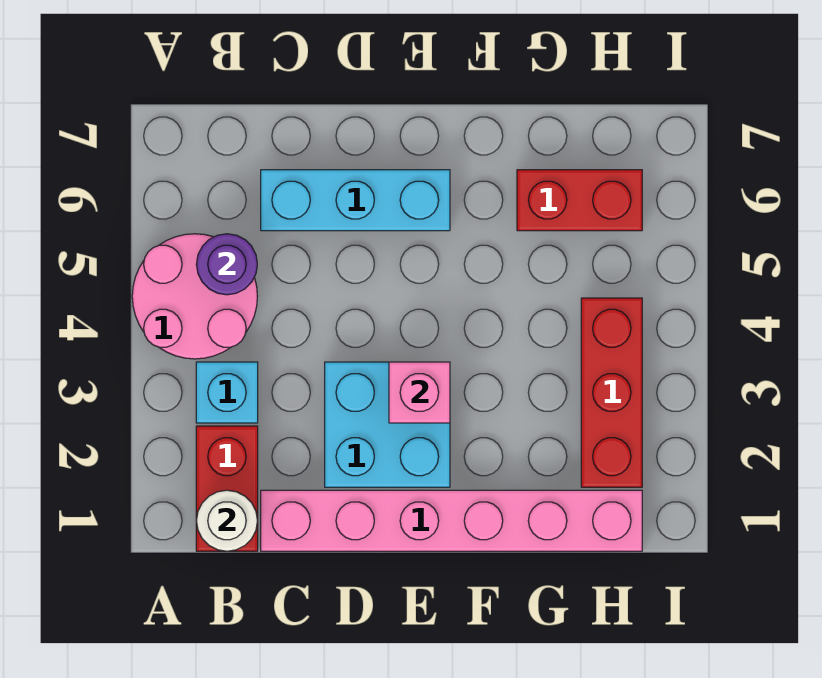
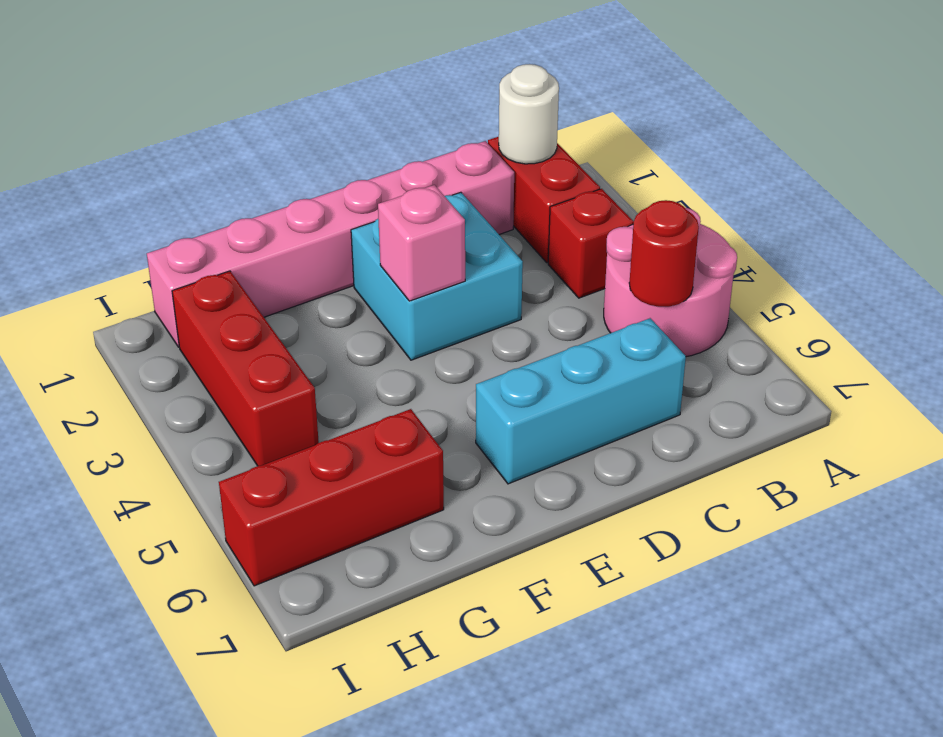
cyan brick B3 level 1 -> red brick B3 level 1
purple round brick B5 level 2 -> red round brick B5 level 2
red brick G6:H6 level 1 -> red brick G6:I6 level 1

